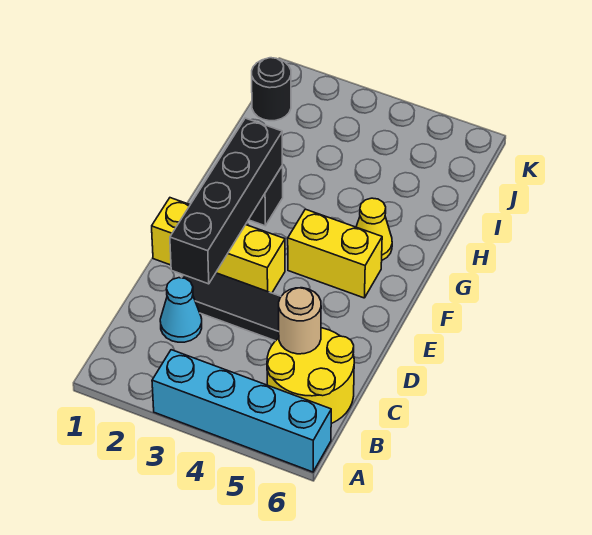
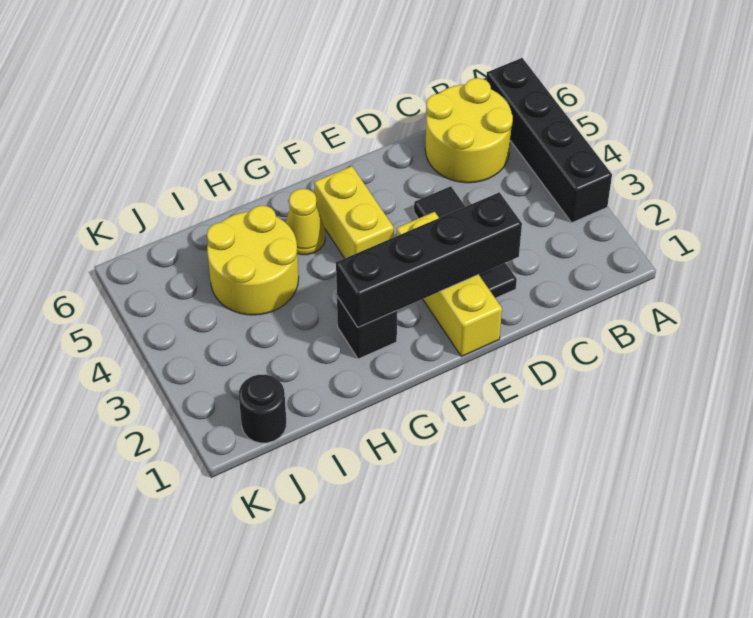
cyan brick A3:A6 level 1 -> black brick A3:A6 level 1
cyan cone C2 level 1 -> none
tan round brick C5 level 2 -> none
none -> yellow round brick H4:I5 level 1

